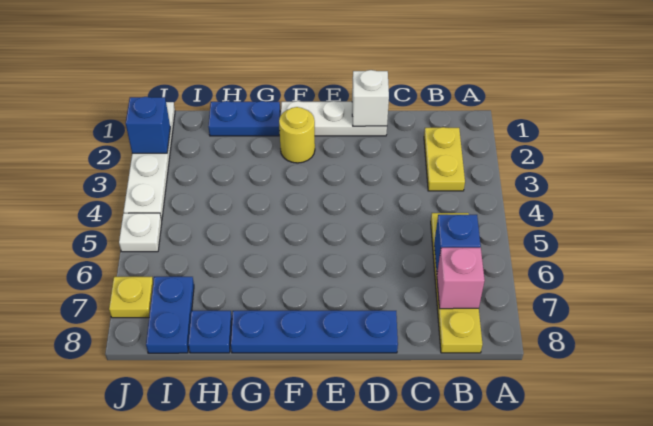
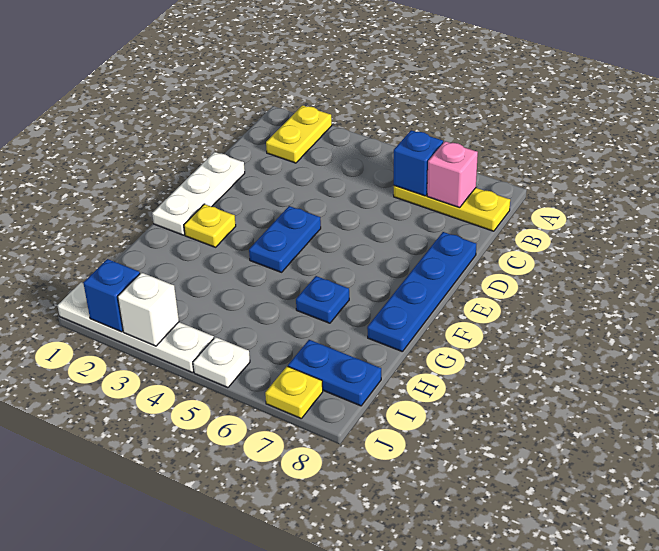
yellow plate B2:B3 level 1 -> yellow plate A2:B2 level 1
yellow plate B5:B8 level 1 -> yellow plate B6:B8 level 1
white brick D1 level 2 -> white brick J3 level 2
yellow round brick F2 level 1 -> yellow plate F2 level 1
blue plate G1:H1 level 1 -> blue plate E4:F4 level 1
blue plate H8 level 1 -> blue plate G6 level 1

